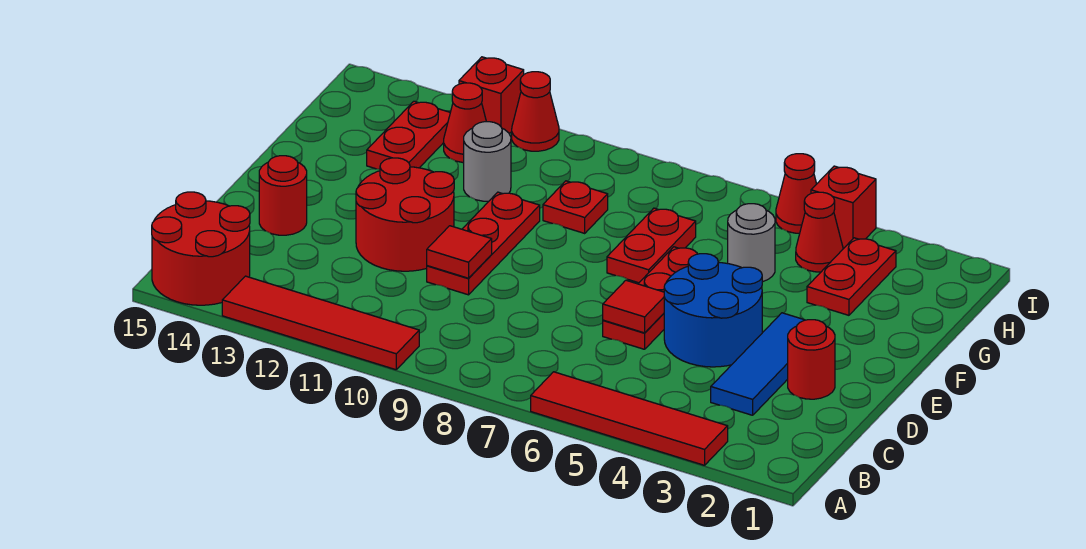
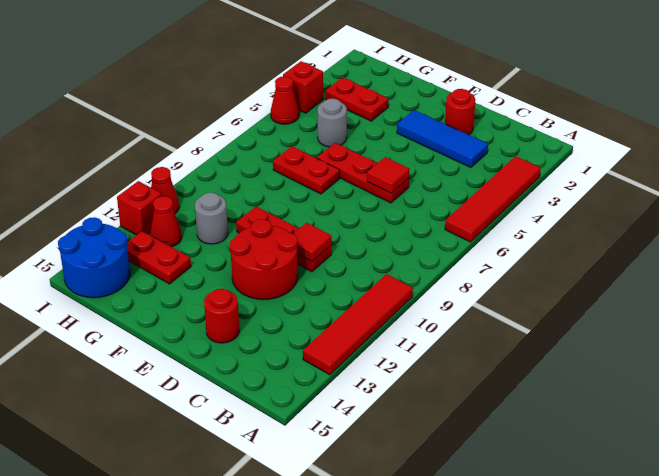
red round brick A14:B15 level 1 -> none
blue round brick D4:E5 level 1 -> blue round brick H14:I15 level 1
red plate G9 level 1 -> none
red cone H4 level 1 -> none

